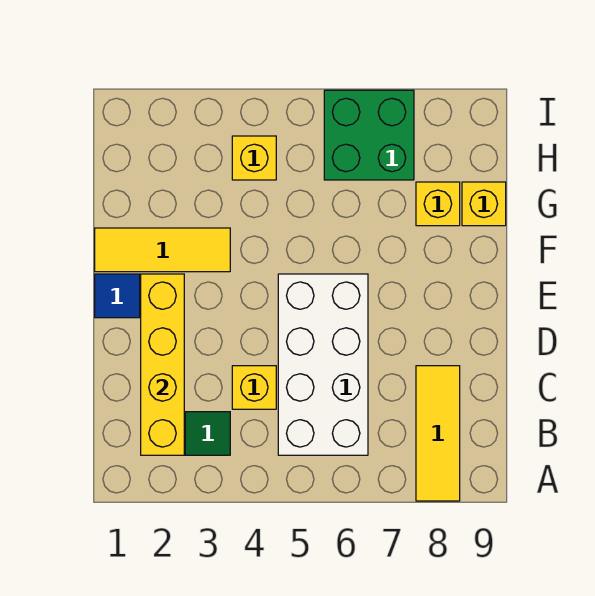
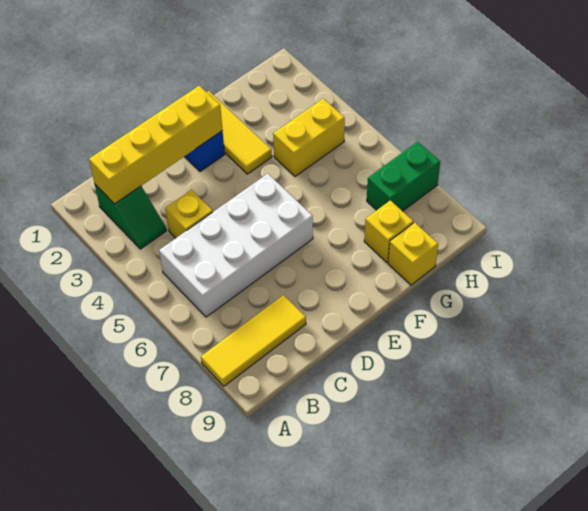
yellow brick H4 level 1 -> yellow brick G4:H4 level 1
green brick H6:I7 level 1 -> green brick H7:I7 level 1

